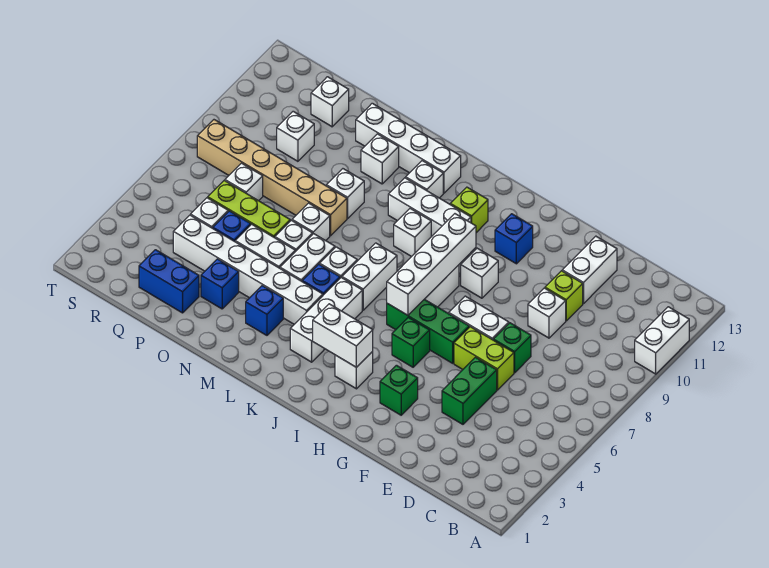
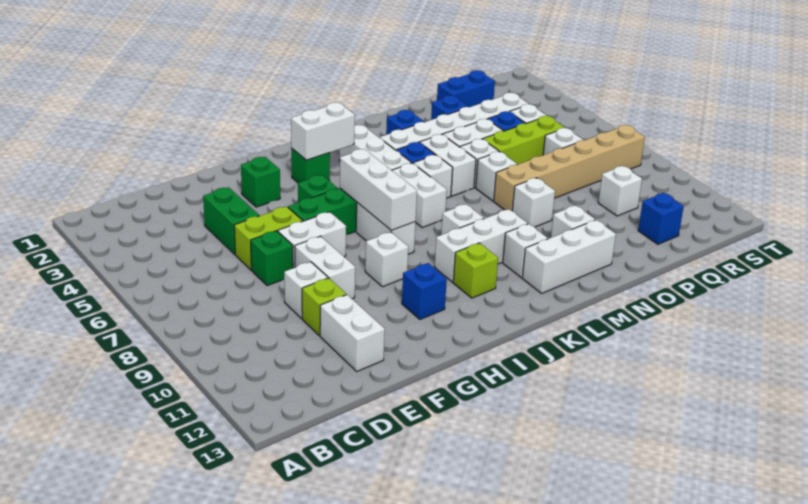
white brick A10:A11 level 1 -> white brick F8:F9 level 1
white brick I3 level 1 -> green brick I3 level 1
white brick I6:I9 level 2 -> white brick I6:I8 level 2
white brick L12:O12 level 1 -> white brick L12:N12 level 1
white brick Q12 level 1 -> blue brick Q12 level 1

